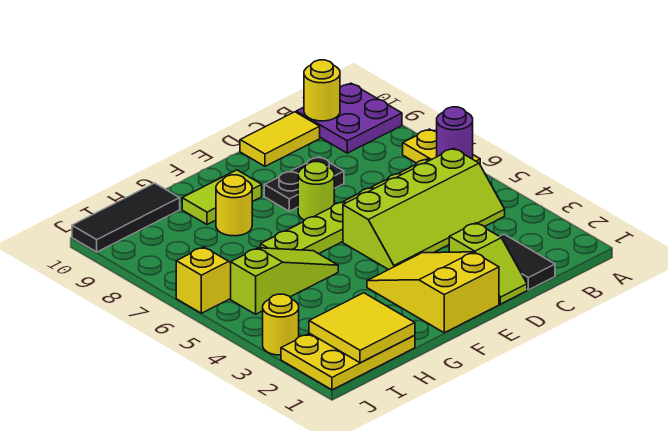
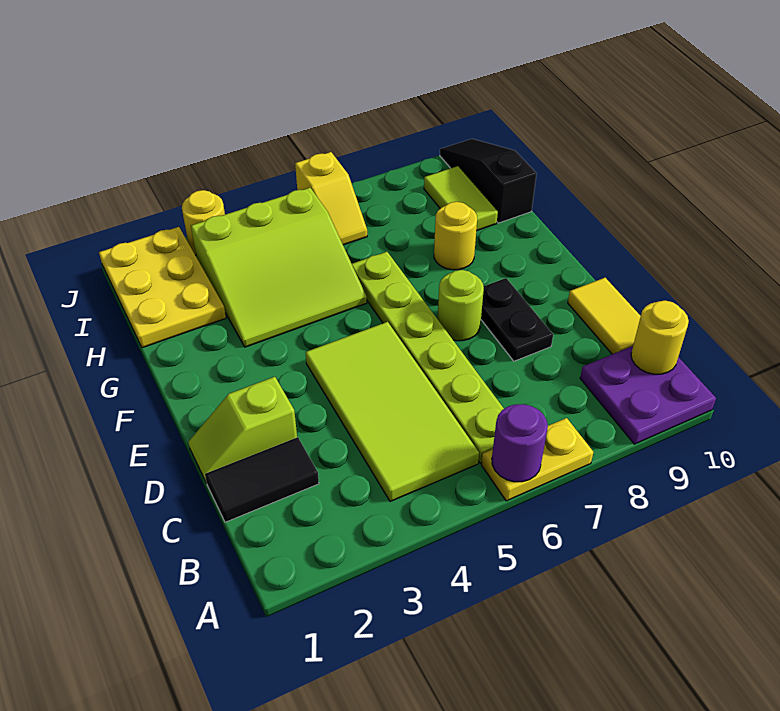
lime slope B4:E5 level 1 top 5 -> lime tile B4:E5 level 1
yellow slope E1:F3 level 1 top 1 -> none
lime tile F9:G9 level 1 -> lime tile H9:I9 level 1
lime slope G5:I5 level 1 top I -> lime slope G3:I5 level 1 top I
yellow tile H1:I2 level 2 -> none
black tile H10:J10 level 1 -> black slope H10:J10 level 1 top H

